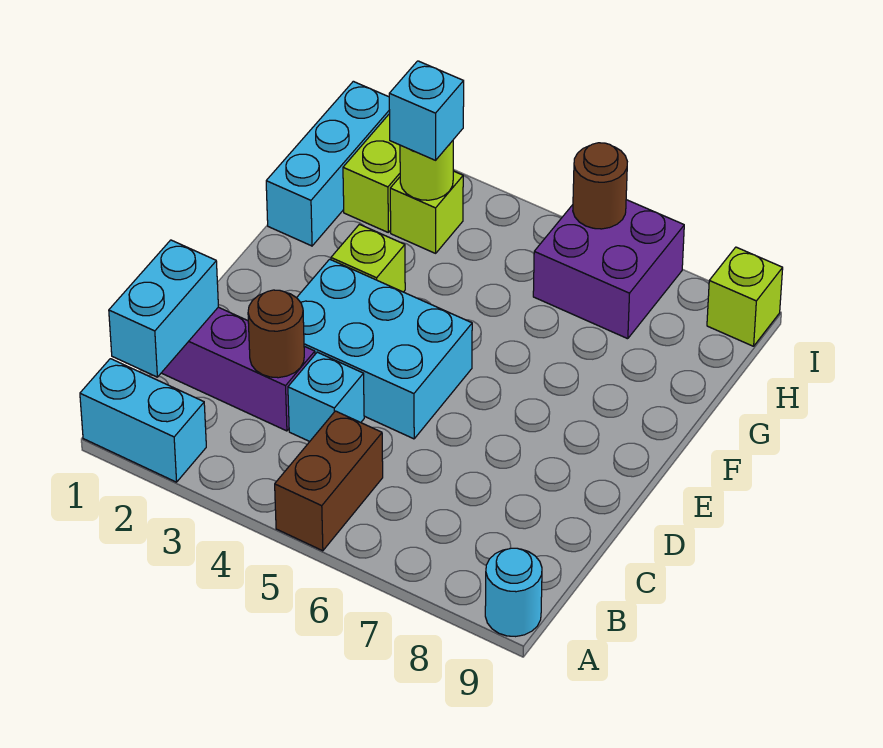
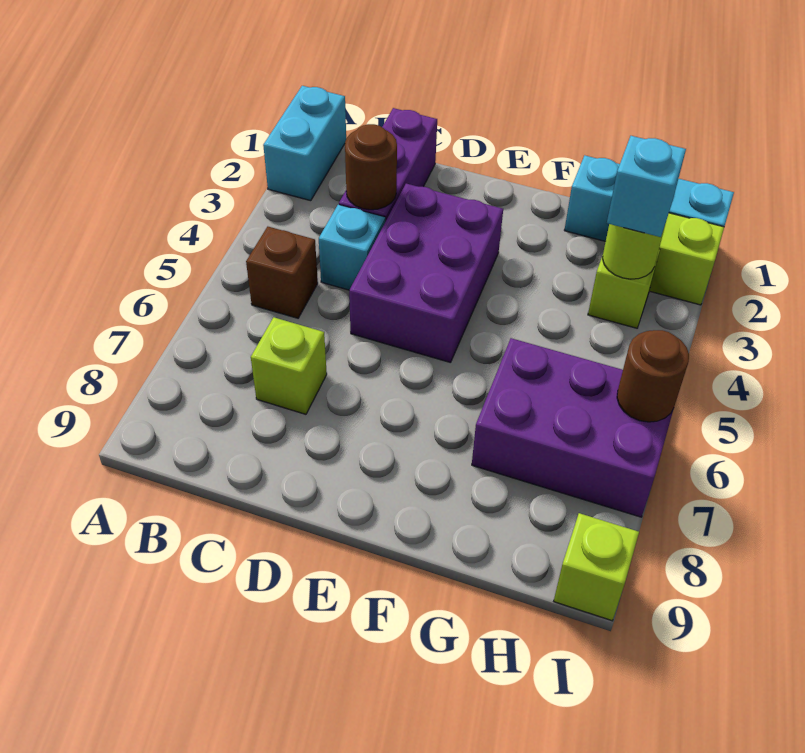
brown brick A5:B5 level 1 -> brown brick B5 level 1
cyan round brick A9 level 1 -> none
cyan brick B1:C1 level 2 -> none
cyan brick D3:E5 level 1 -> purple brick D3:E5 level 1
lime brick F3 level 1 -> lime brick C7 level 1
purple brick H6:I7 level 1 -> purple brick G6:I7 level 1

